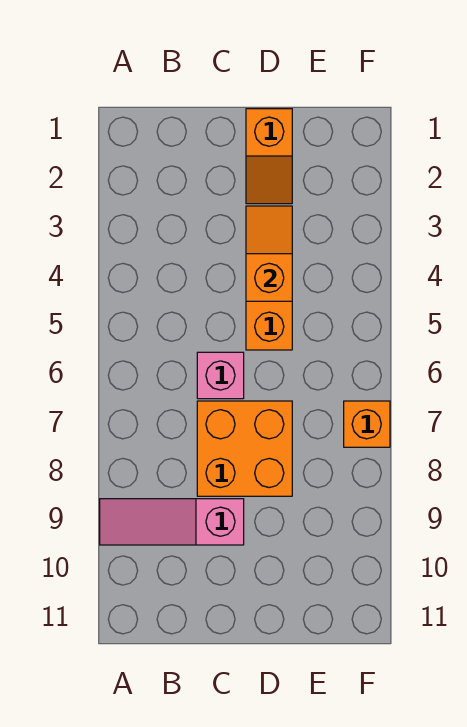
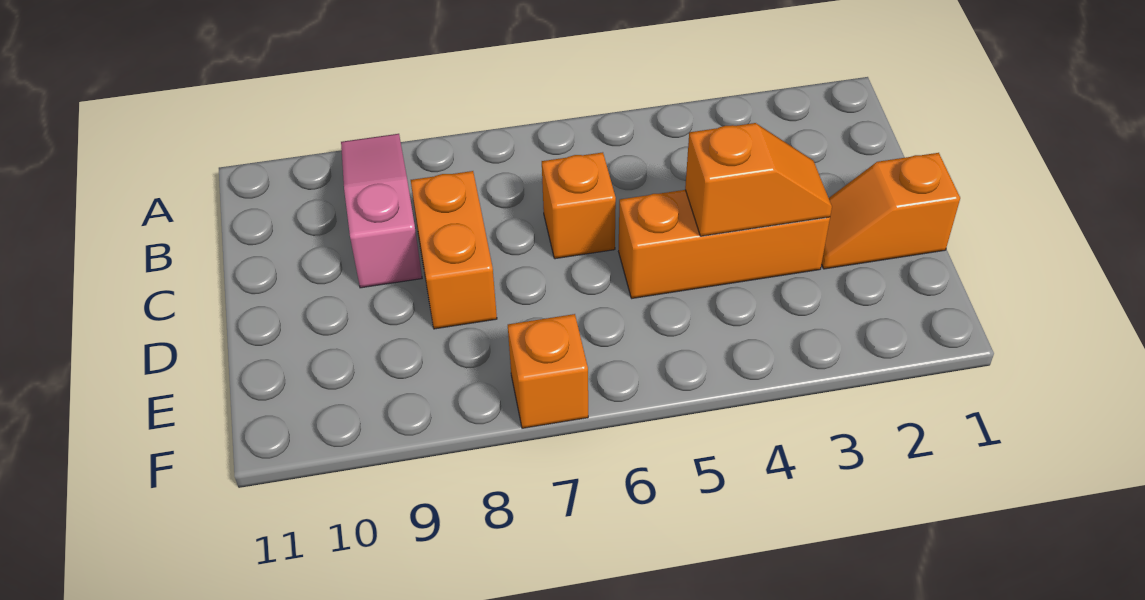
pink brick C6 level 1 -> orange brick C6 level 1
orange brick C7:D8 level 1 -> orange brick C8:D8 level 1

